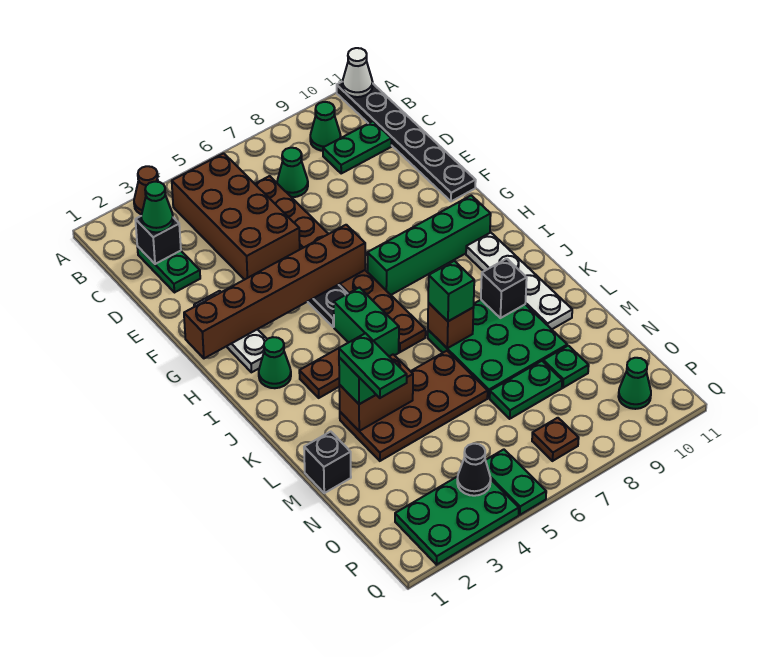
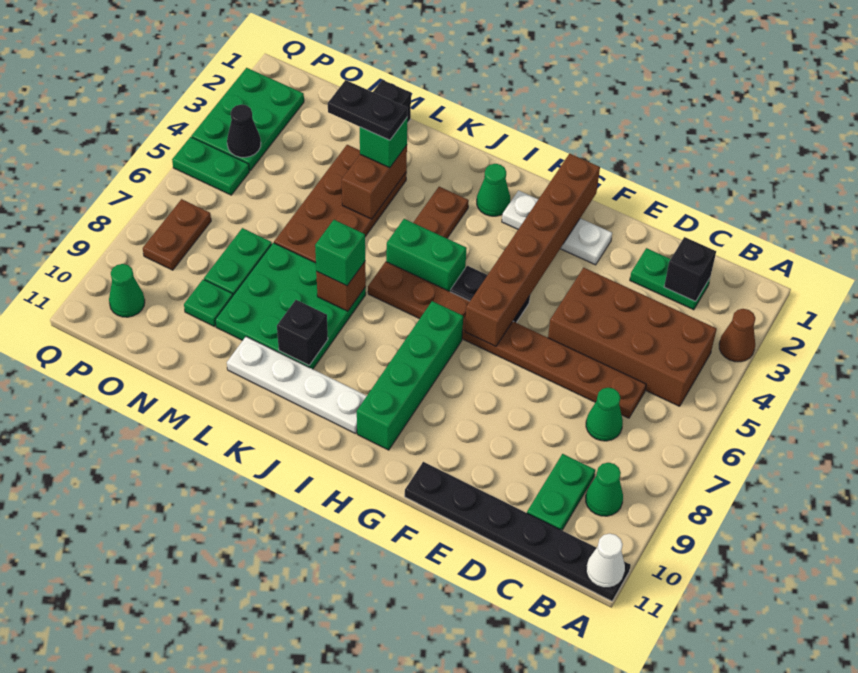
green cone C2 level 3 -> none
green plate L3:M3 level 4 -> black plate L3:M3 level 4
brown plate P7 level 1 -> brown plate P7:P8 level 1

